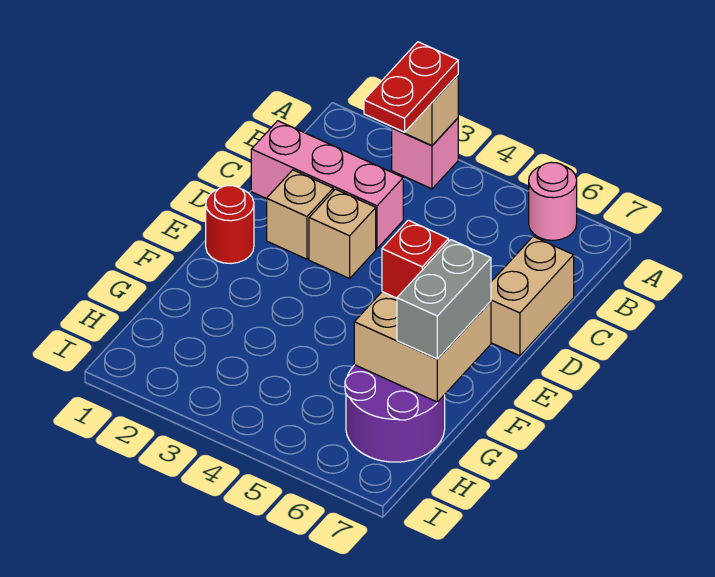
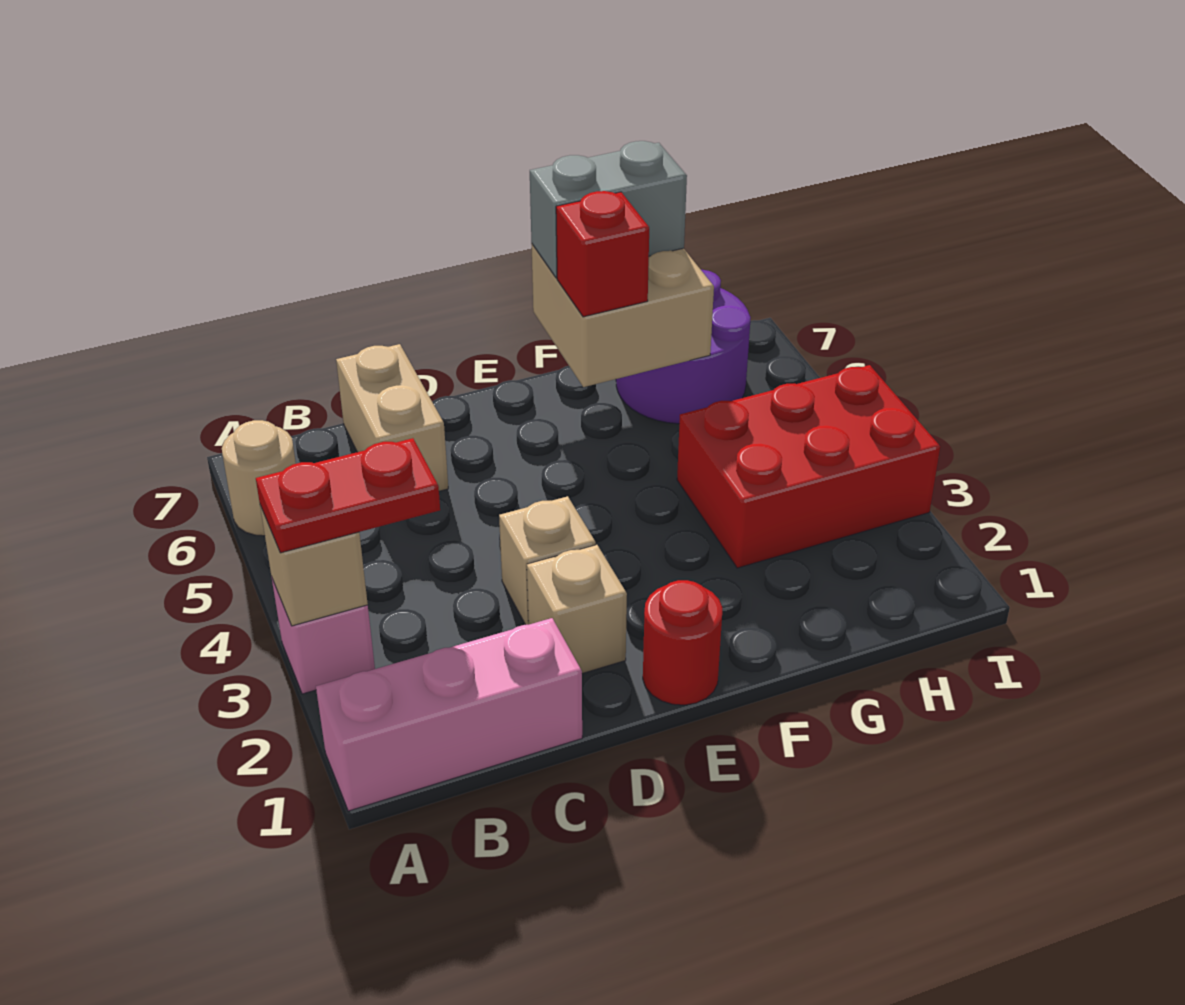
pink round brick A6 level 1 -> tan round brick A6 level 1
pink brick C1:C3 level 1 -> pink brick A1:C1 level 1
tan brick C7:D7 level 1 -> tan brick C6:C7 level 1
none -> red brick G3:I4 level 1

